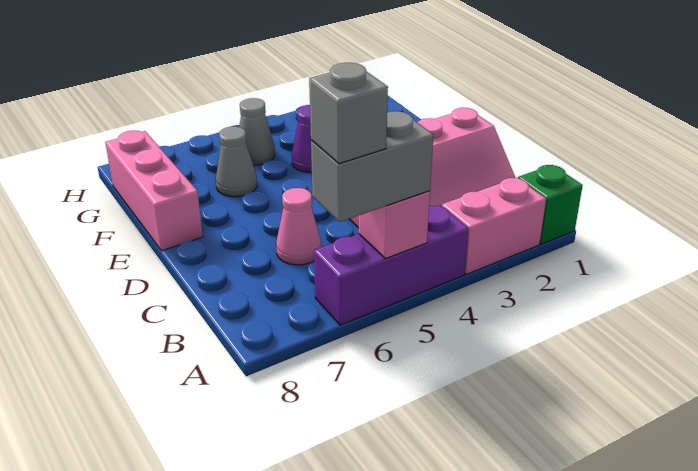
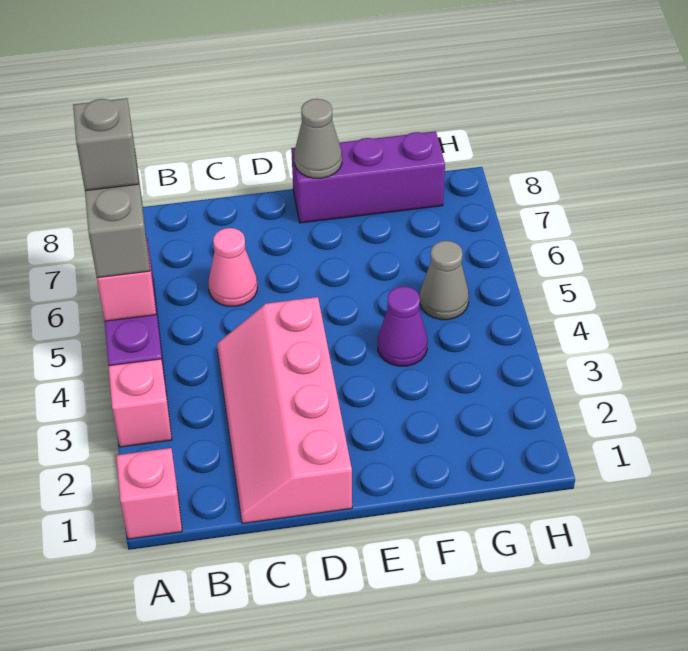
green brick A1 level 1 -> pink brick A1 level 1
pink brick A2:A3 level 1 -> pink brick A3 level 1
pink brick E8:G8 level 1 -> purple brick E8:G8 level 1
grey cone F6 level 1 -> grey cone E8 level 2

